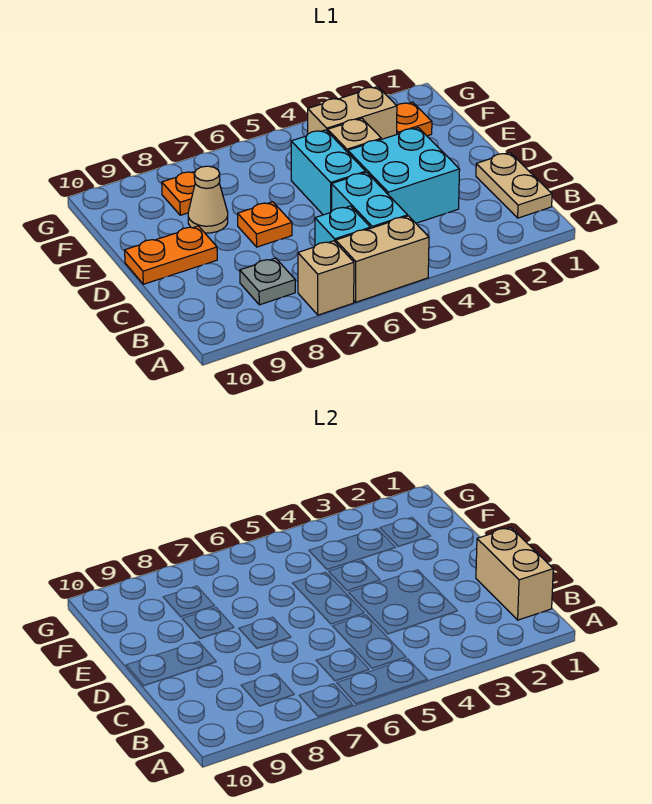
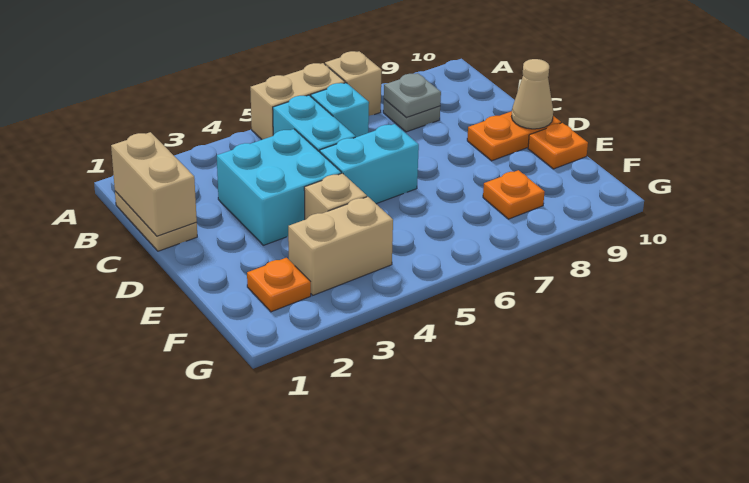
none -> grey plate B8 level 2
cyan brick D5:E5 level 1 -> cyan brick D5:D6 level 1
orange plate D7 level 1 -> orange plate E10 level 1
tan cone E8 level 1 -> tan cone D10 level 2

